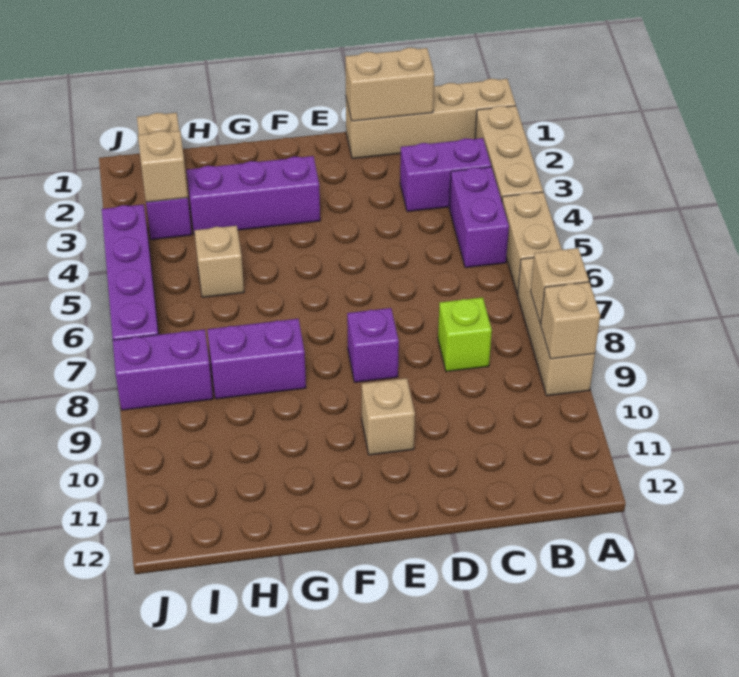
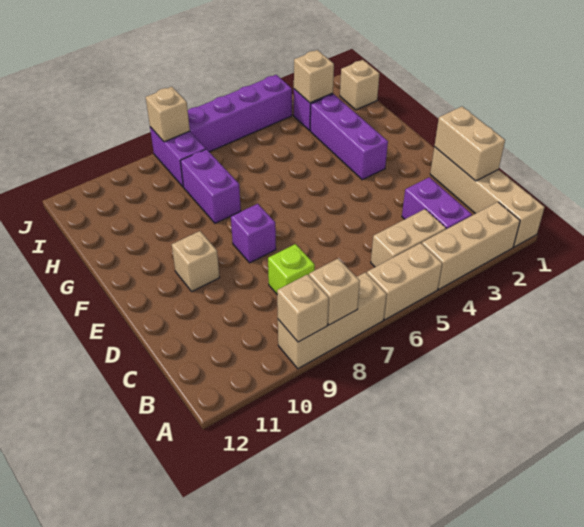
purple brick B4:B5 level 1 -> tan brick B4:B5 level 1
tan brick H5 level 1 -> tan brick J8 level 2

